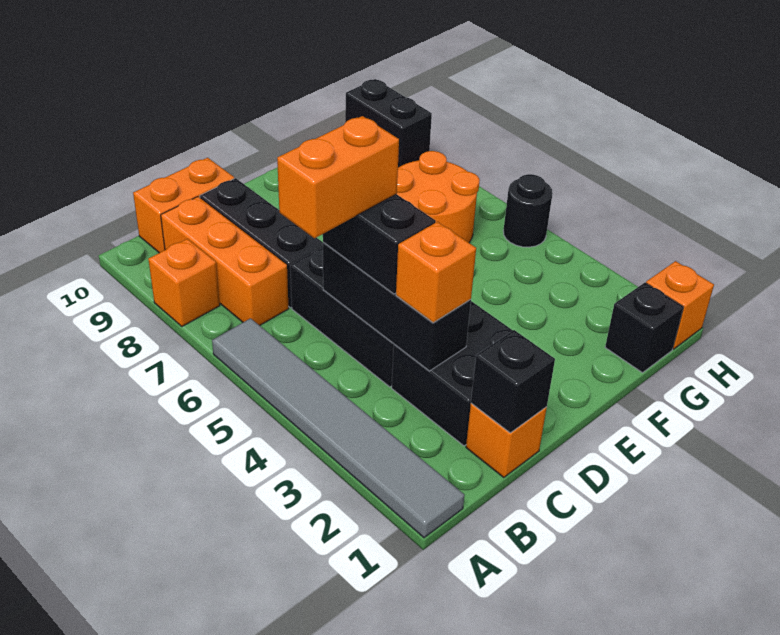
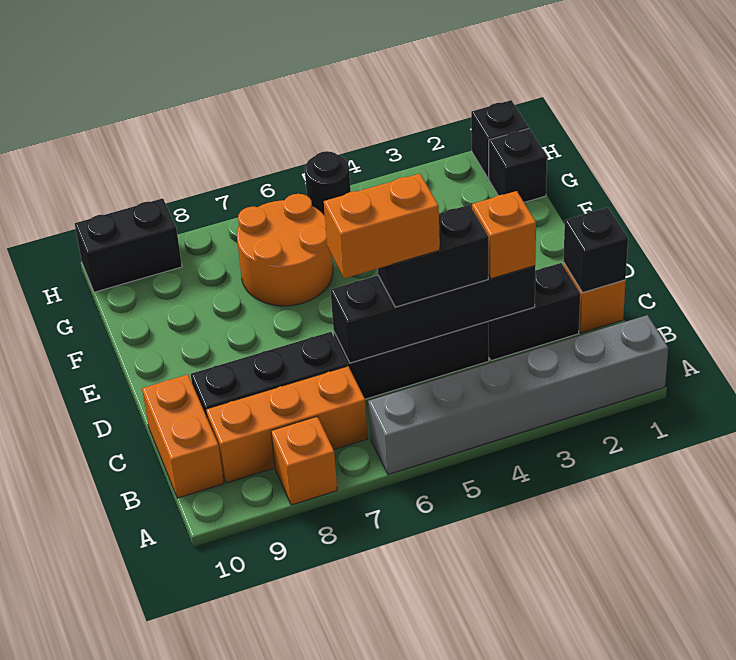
grey tile A1:A6 level 1 -> grey brick A1:A6 level 1
orange brick B5:C5 level 4 -> orange brick C5:C6 level 4
black brick C2:D3 level 1 -> black brick C2:C3 level 1
black brick C3:C5 level 2 -> black brick C3:C6 level 2
orange brick H1 level 1 -> black brick H1 level 1

